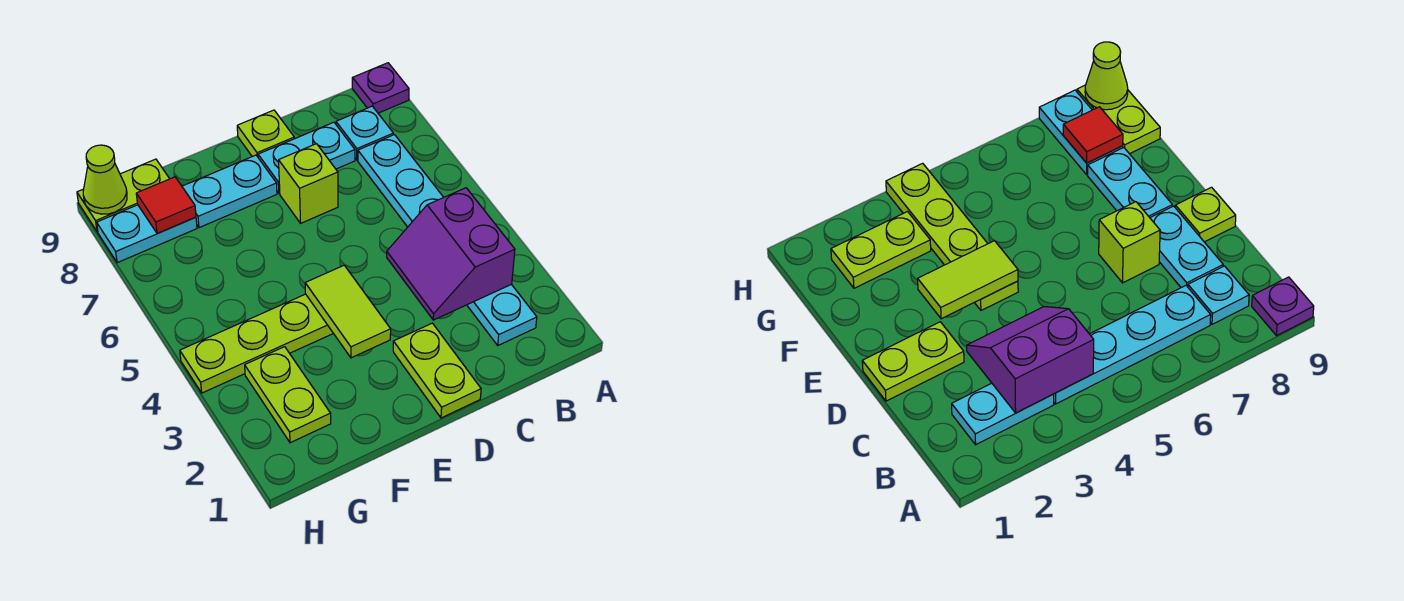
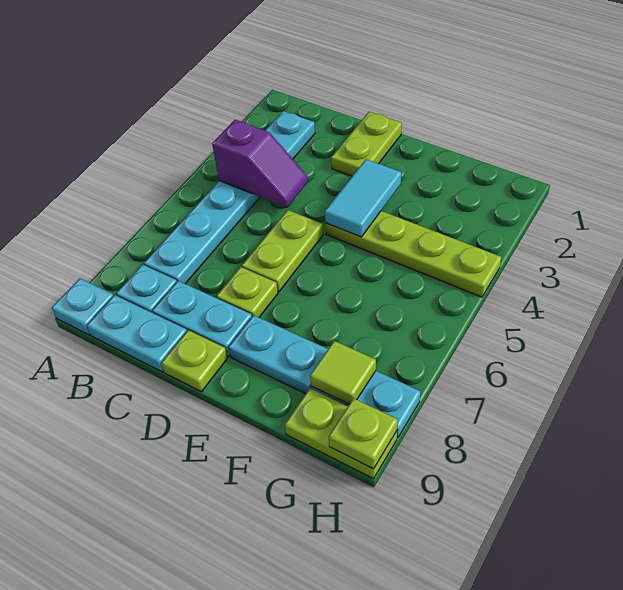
purple plate A9 level 1 -> cyan plate A9 level 1
purple slope B3:C4 level 2 top B -> purple slope B4:C4 level 2 top B
none -> cyan plate B9:C9 level 1
lime brick D7 level 1 -> lime plate D7 level 1
lime tile E3:E4 level 2 -> cyan tile E3:E4 level 2
lime plate G2:G3 level 1 -> lime plate D5:D6 level 1
red tile G8 level 2 -> lime tile G8 level 2
lime cone H9 level 2 -> lime plate H9 level 2

